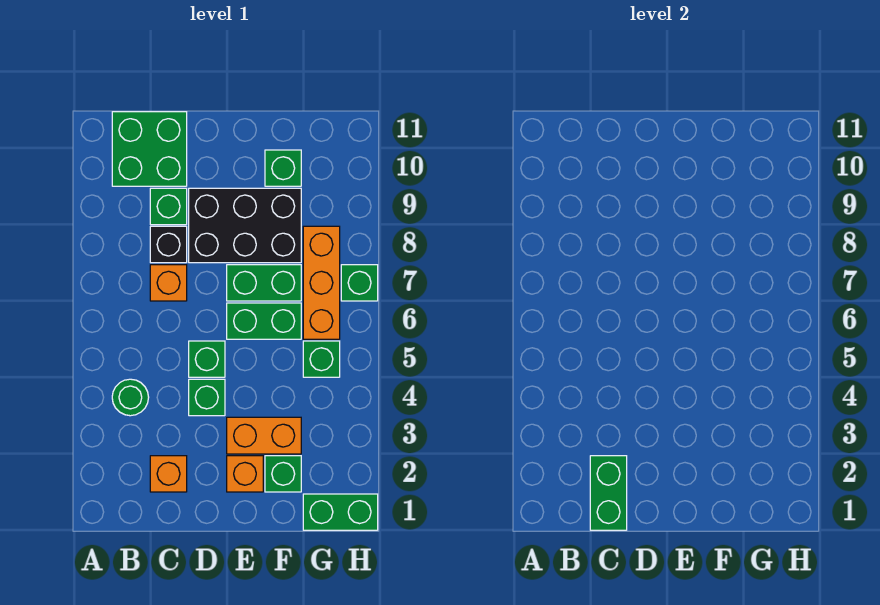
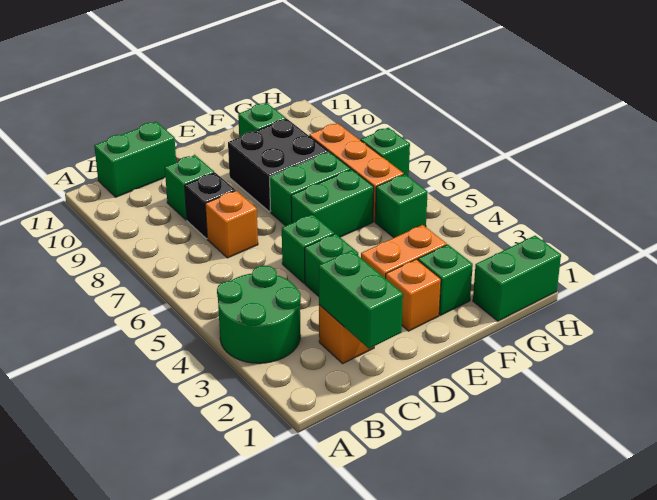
green round brick B4 level 1 -> green round brick A3:B4 level 1
green brick B10:C11 level 1 -> green brick B11:C11 level 1
black brick D8:F9 level 1 -> black brick E8:F9 level 1

